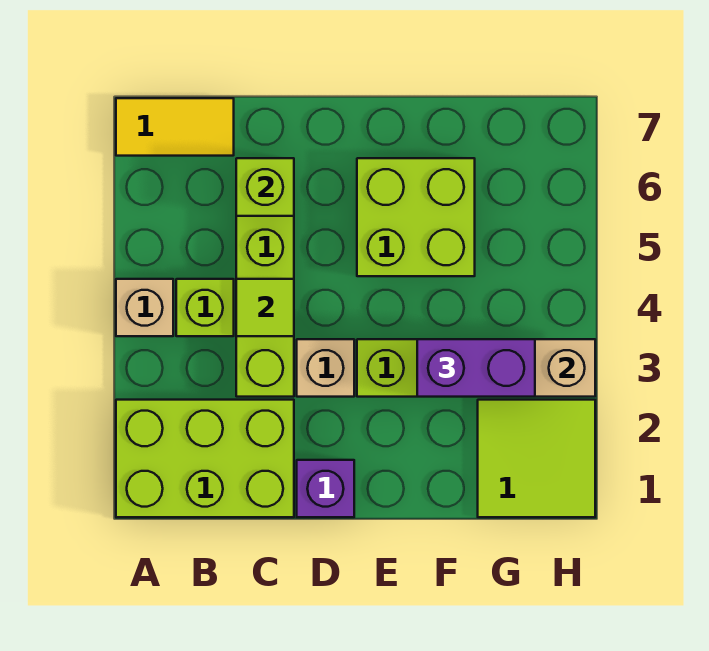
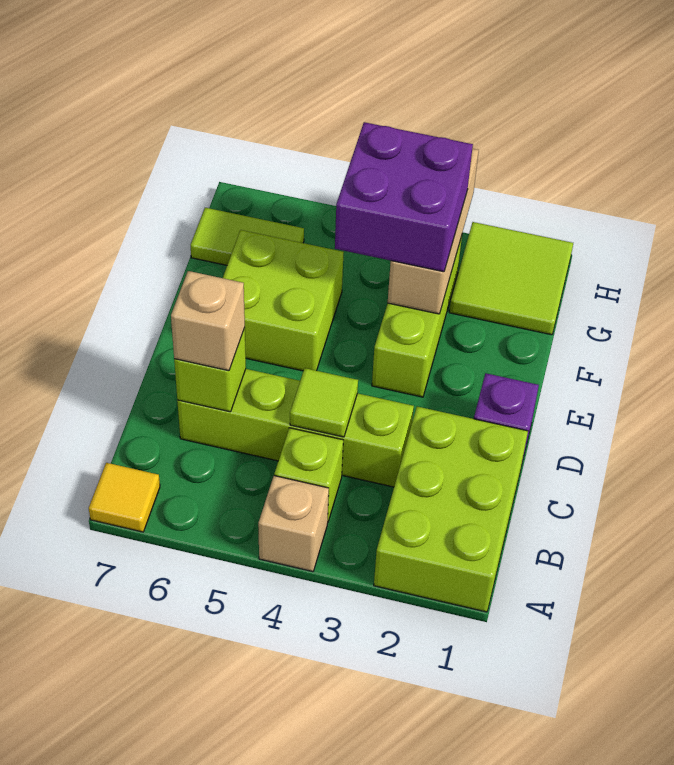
yellow tile A7:B7 level 1 -> yellow tile A7 level 1
tan brick D3 level 1 -> tan brick C6 level 3
purple brick F3:G3 level 3 -> purple brick F3:G4 level 3
none -> lime tile G6:G7 level 1

